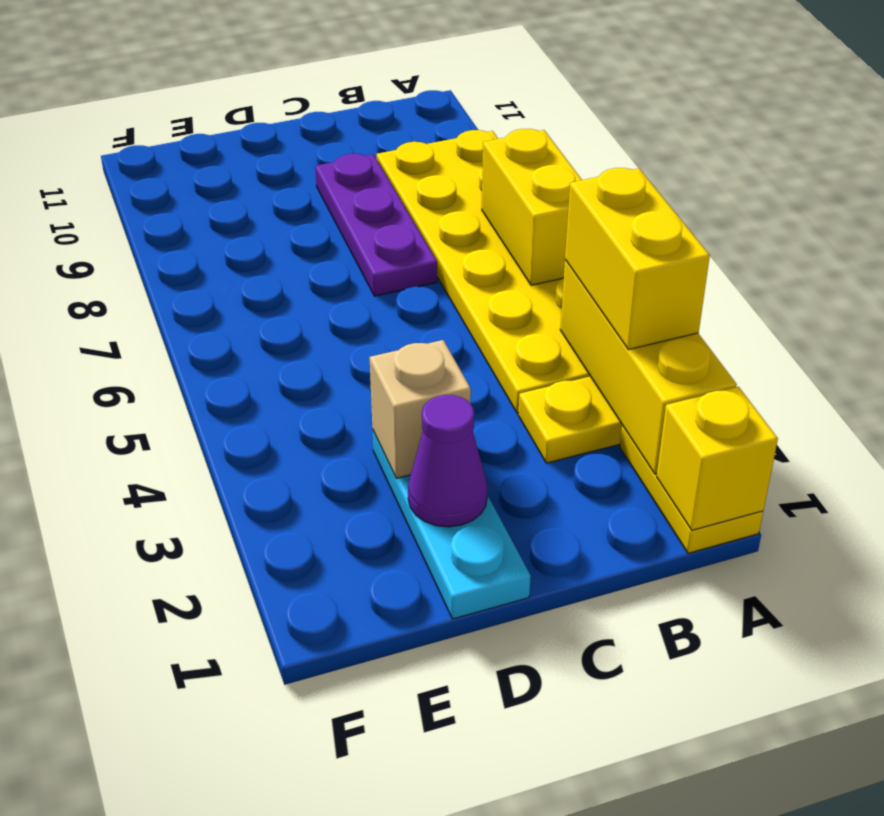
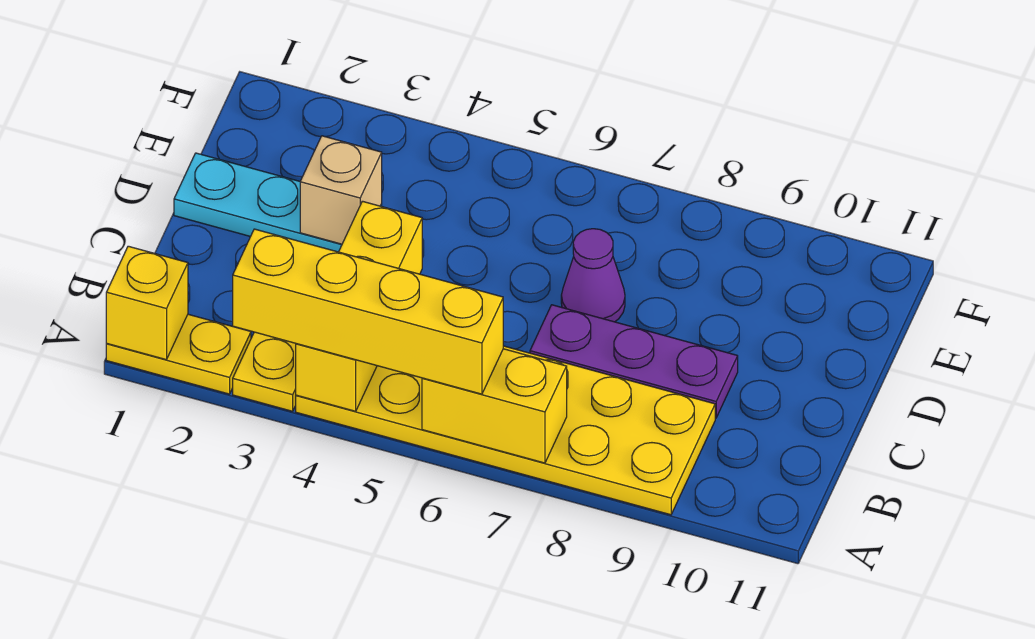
yellow brick A2:A4 level 2 -> yellow brick A4:C4 level 2
yellow brick A3:A4 level 3 -> yellow brick A3:A6 level 3
purple cone D2 level 2 -> purple cone D7 level 1

